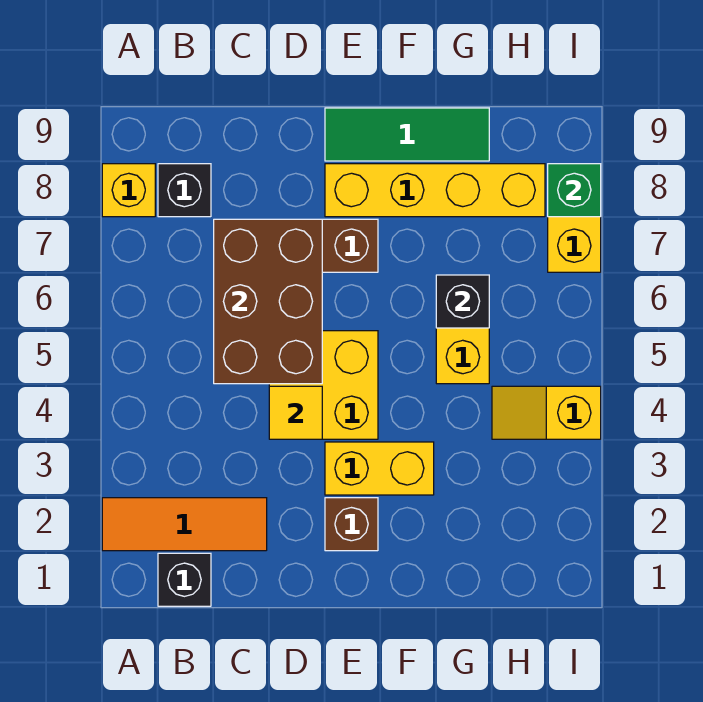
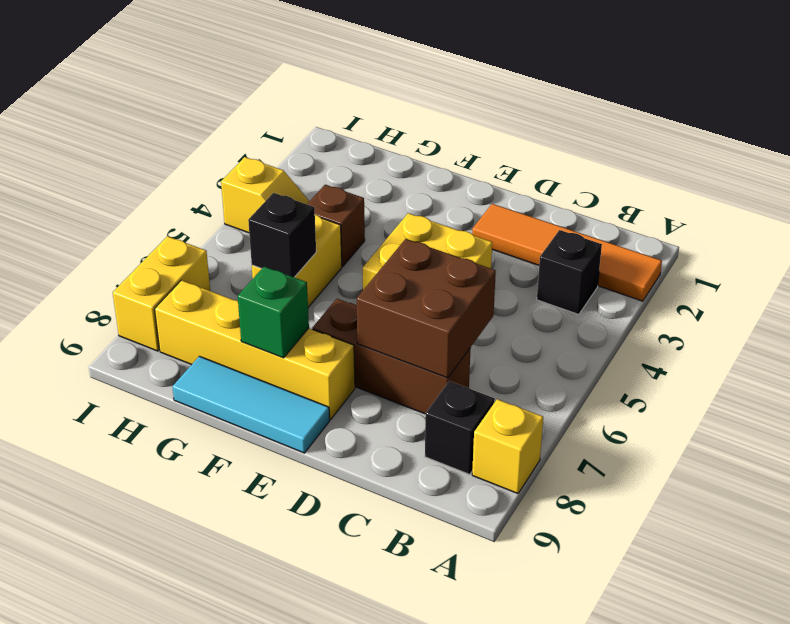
orange tile A2:C2 level 1 -> orange tile A2:D2 level 1
black brick B1 level 1 -> black brick B3 level 1
brown brick C5:D7 level 2 -> brown brick C6:D7 level 2
yellow tile D4 level 2 -> none
brown brick E2 level 1 -> brown brick G4 level 1
yellow brick E3:F3 level 1 -> none
green tile E9:G9 level 1 -> cyan tile E9:G9 level 1
green brick I8 level 2 -> green brick F8 level 2

